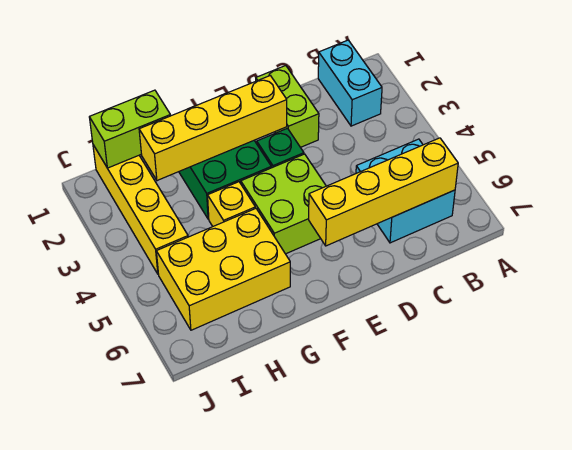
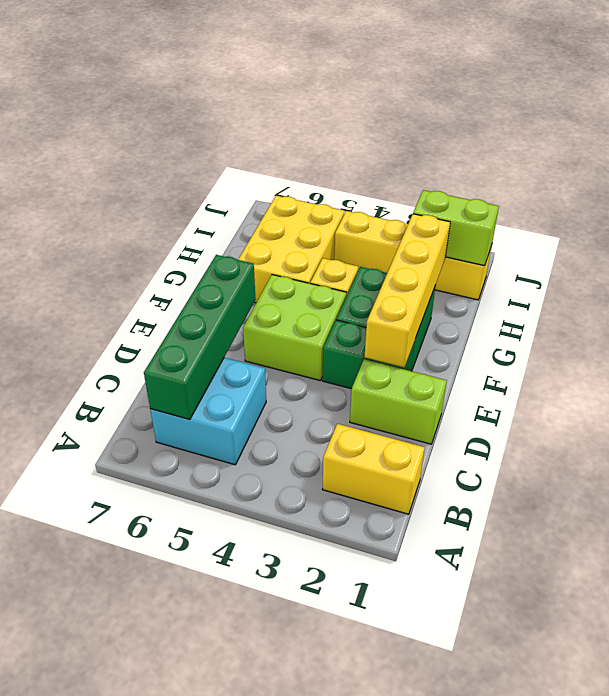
cyan brick B1:B2 level 1 -> yellow brick B1:B2 level 1
yellow brick B6:E6 level 2 -> green brick B6:E6 level 2
lime brick H1:I1 level 2 -> lime brick I1:I2 level 2

